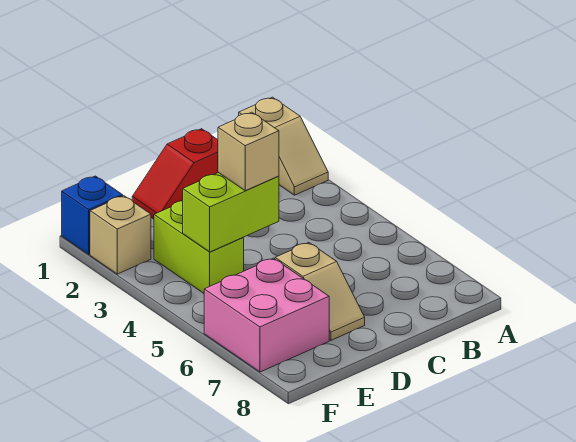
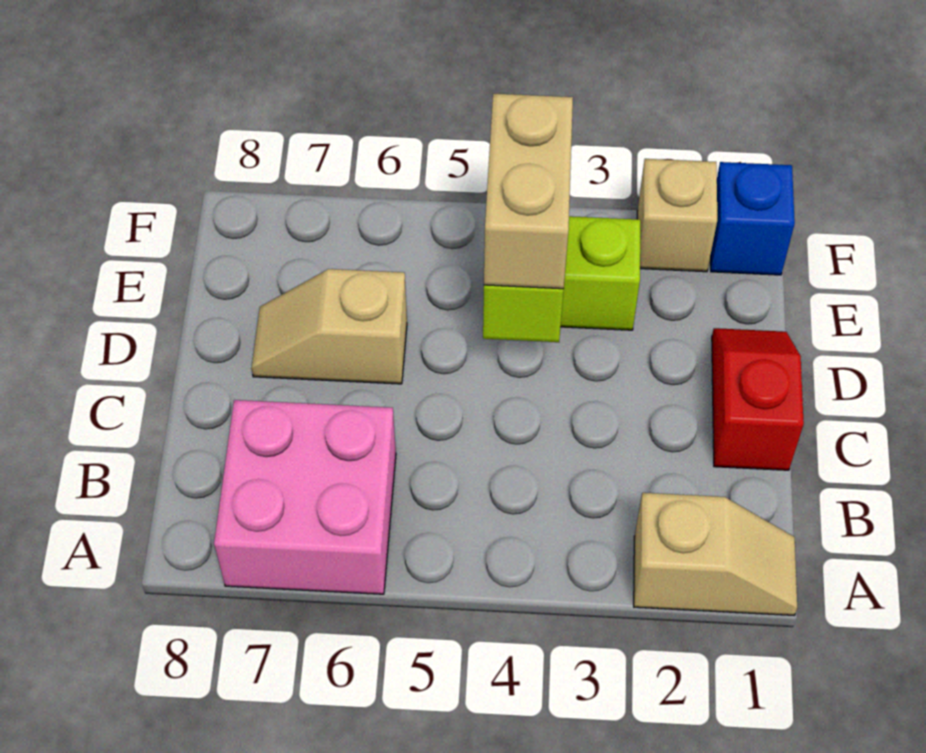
tan slope A1:A2 level 1 top 1 -> tan slope A1:A2 level 1 top 2
tan brick D4 level 3 -> tan brick D4:E4 level 3
pink brick E6:F7 level 1 -> pink brick A6:B7 level 1

